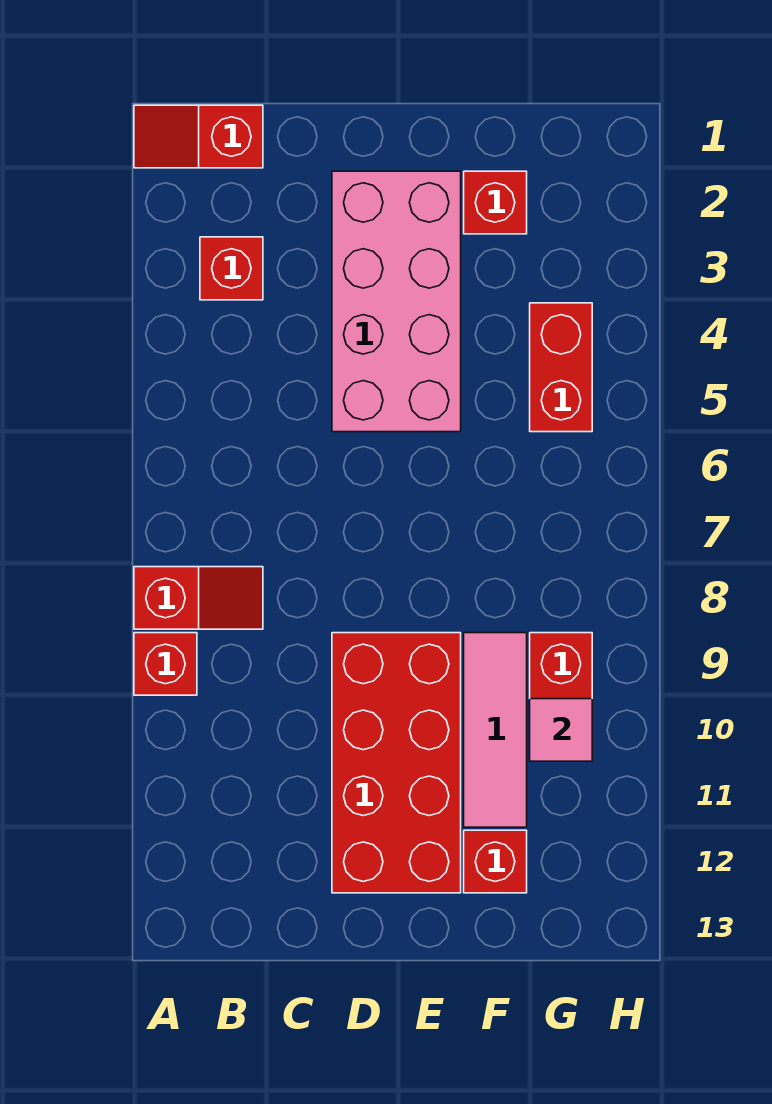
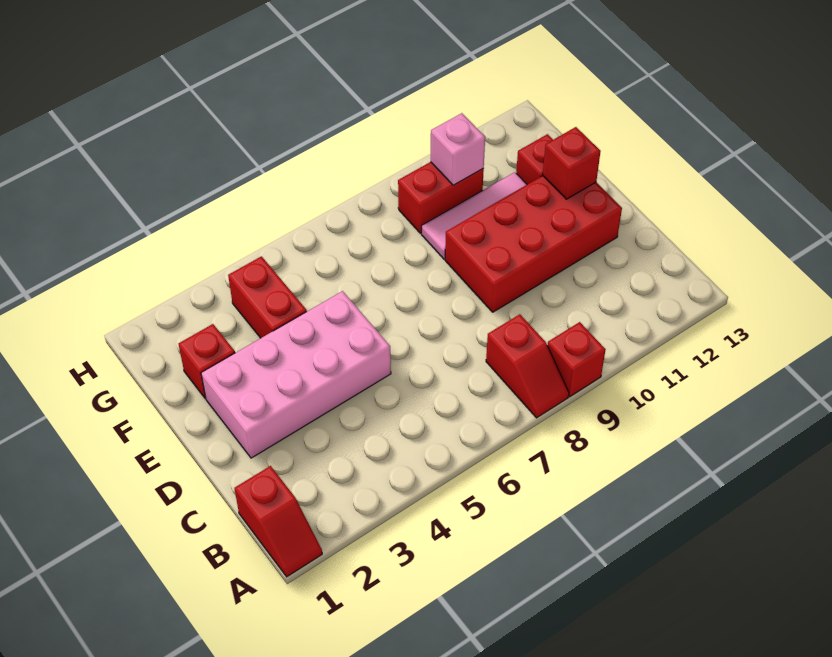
red slope A8:B8 level 1 top A -> red slope A8:B8 level 1 top B
red brick B3 level 1 -> red brick E12 level 2
red brick G4:G5 level 1 -> red brick F4:G4 level 1
pink tile G10 level 2 -> pink brick G10 level 2

